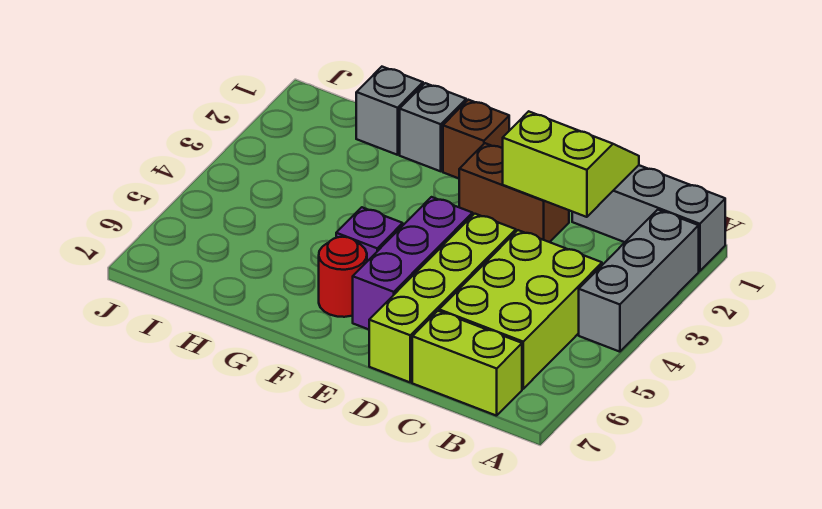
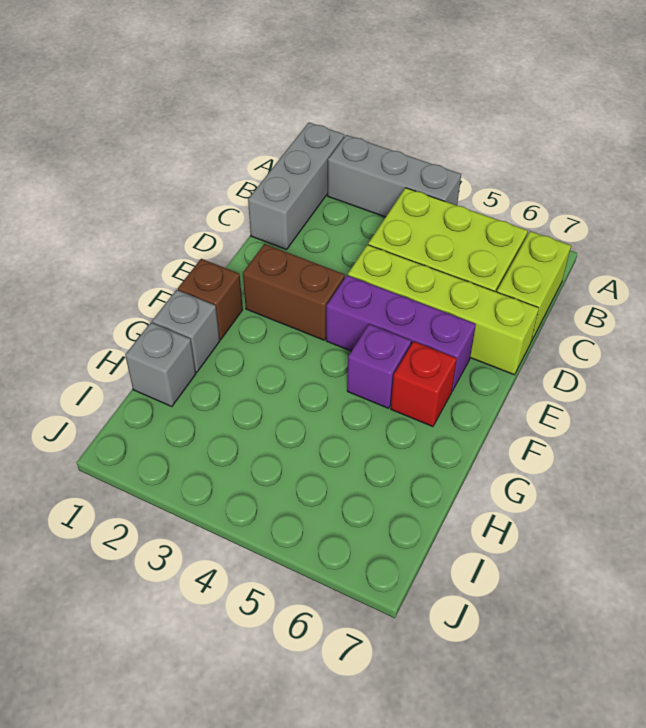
lime slope C1:D2 level 2 top 2 -> none
brown brick D2:E2 level 1 -> brown brick E2:E3 level 1
red round brick F6 level 1 -> red brick F6 level 1

